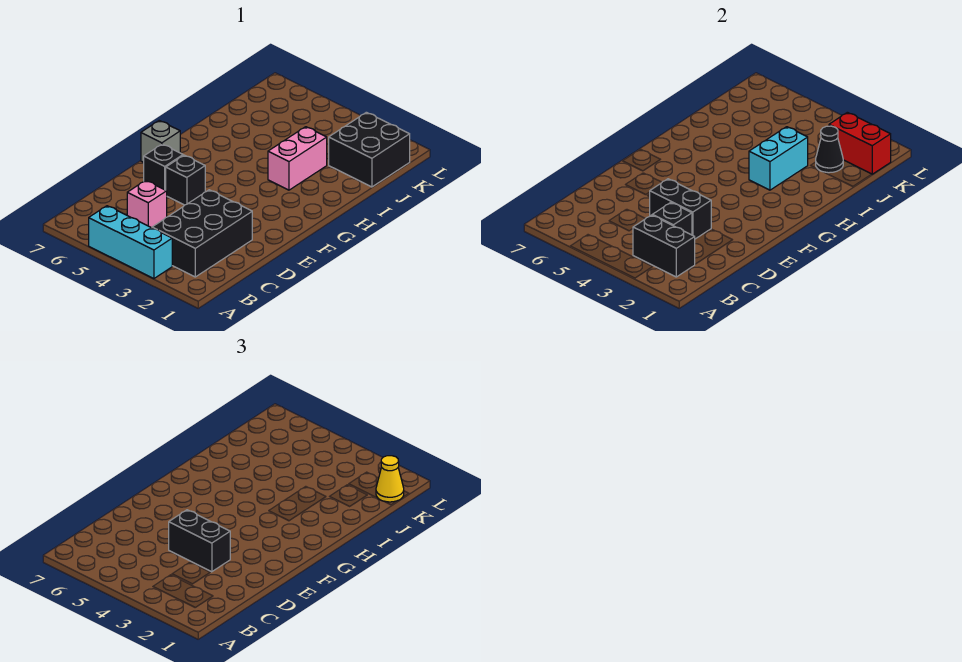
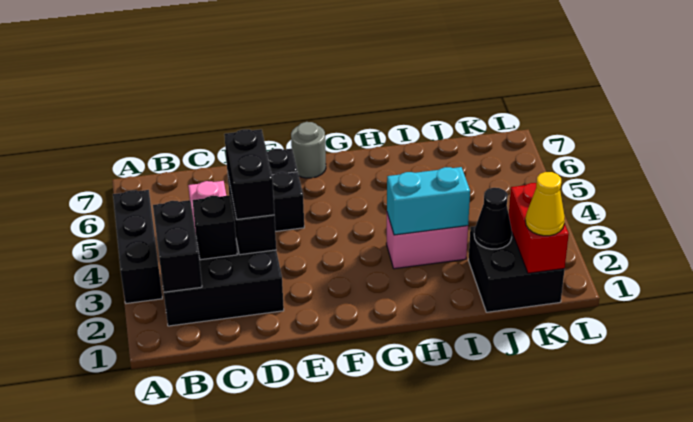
cyan brick A3:A5 level 1 -> black brick A3:A5 level 1
grey brick F7 level 1 -> grey round brick F7 level 1

